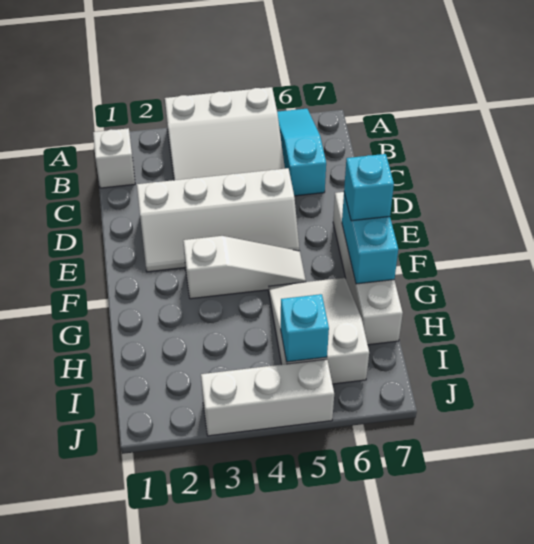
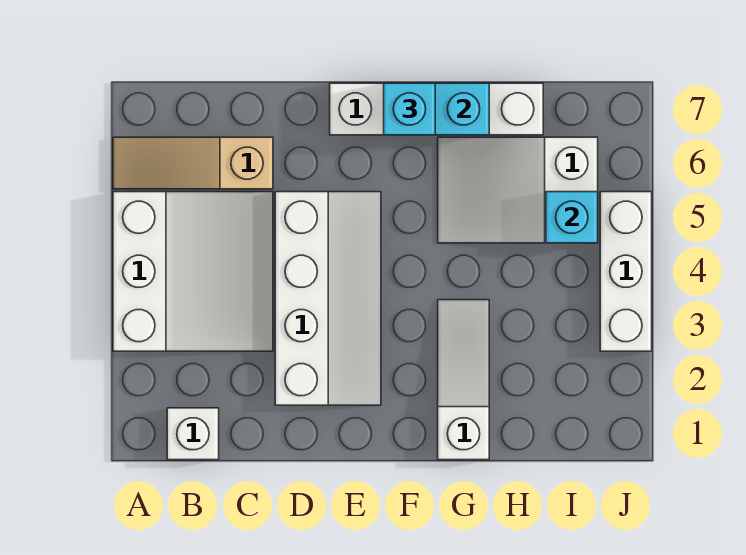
cyan slope A6:C6 level 1 top C -> tan slope A6:C6 level 1 top C
white slope F3:F5 level 1 top 3 -> white slope G1:G3 level 1 top 1

